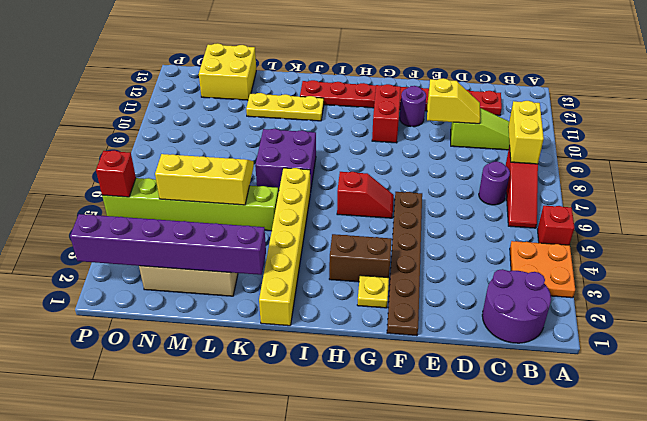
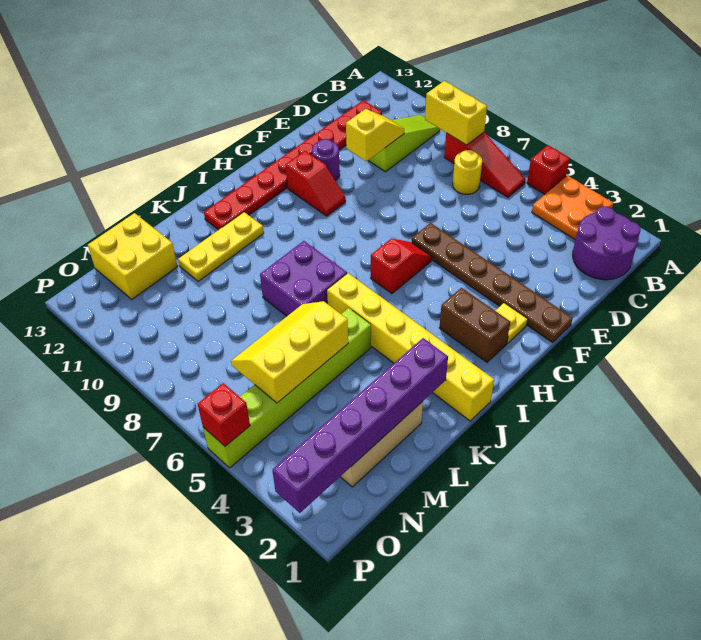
purple round brick C7 level 1 -> yellow round brick C7 level 1
brown brick G3:H3 level 1 -> brown brick H2:H3 level 1
red brick G10:G11 level 1 -> red slope G10:G11 level 1 top 11

